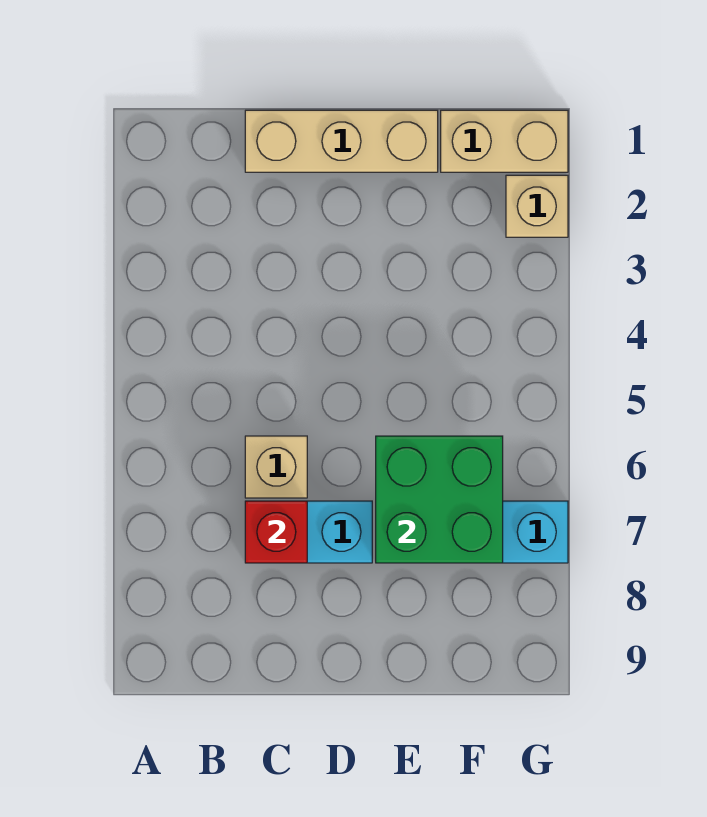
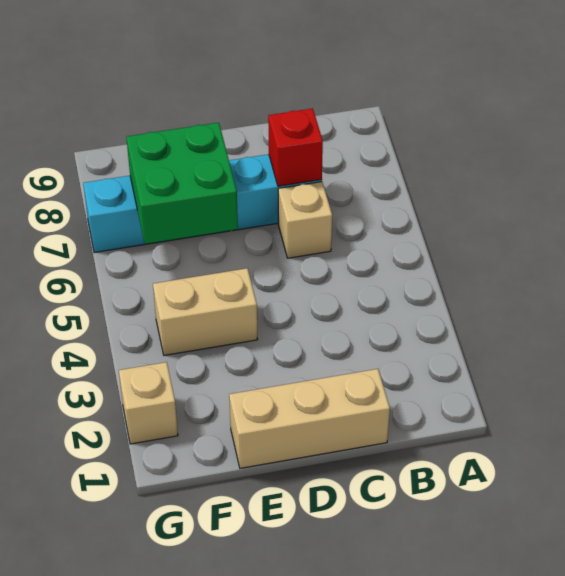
tan brick F1:G1 level 1 -> tan brick E4:F4 level 1

